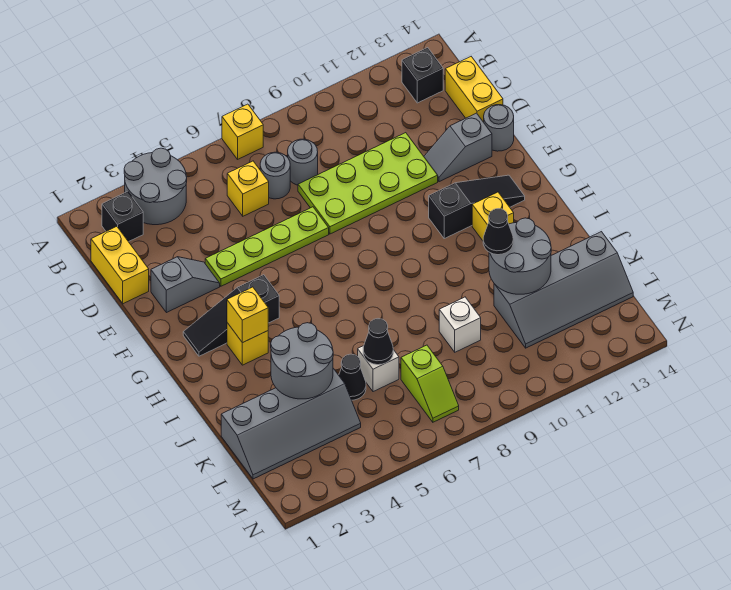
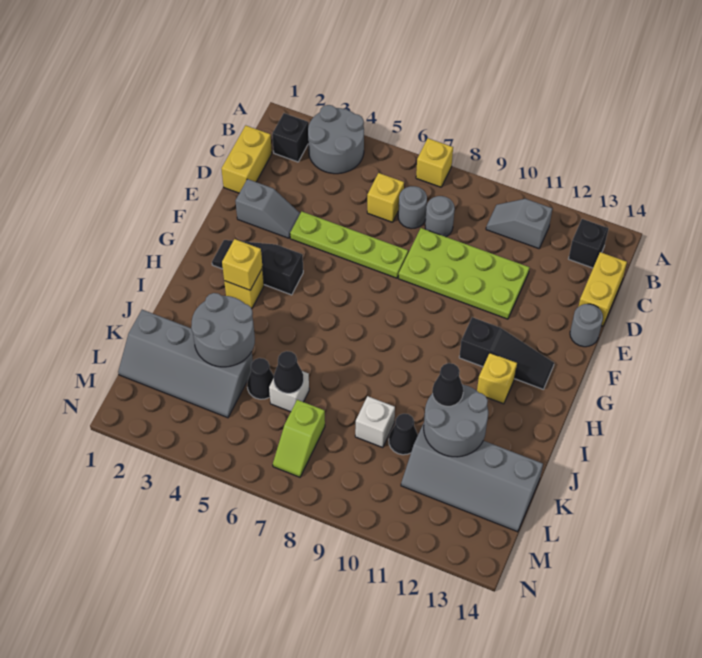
grey slope E12:E13 level 1 top 13 -> grey slope B10:B11 level 1 top 11
none -> black cone K10 level 1

